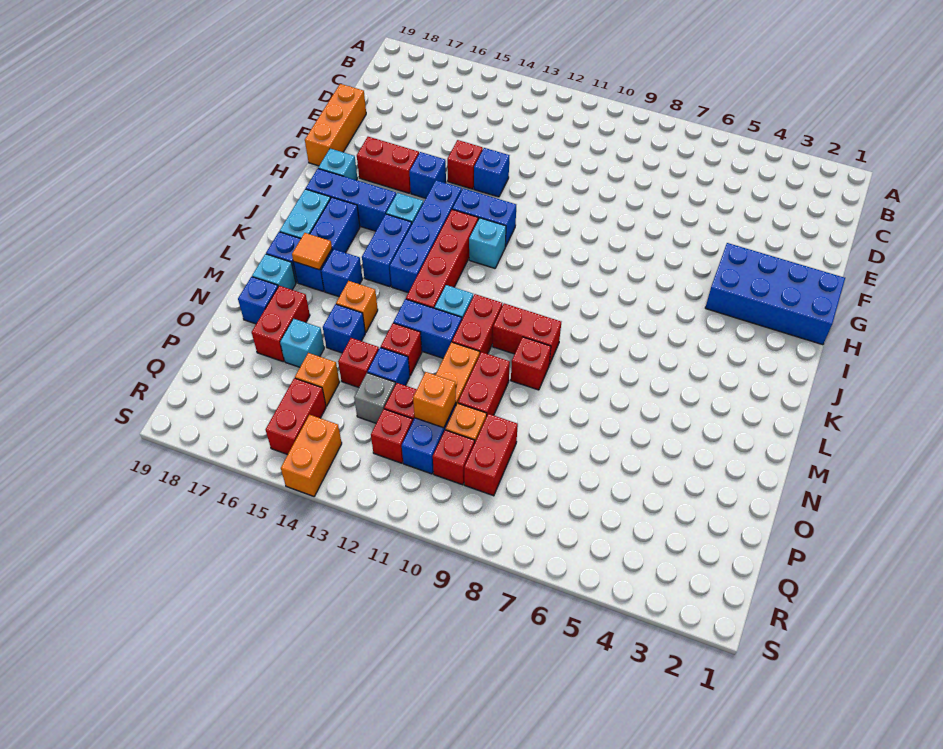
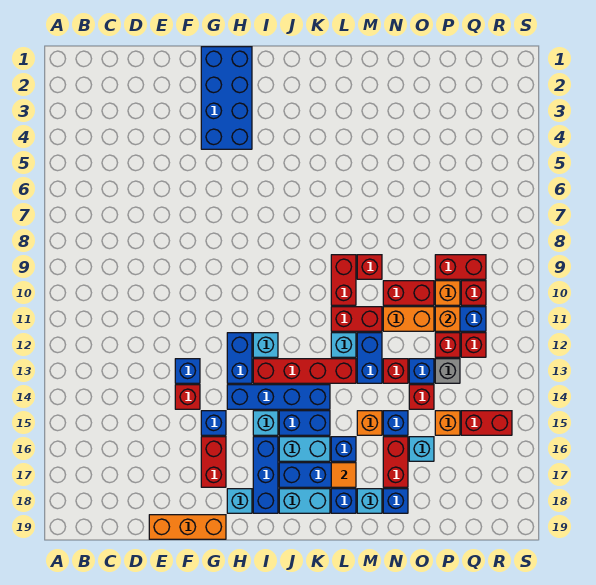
none -> cyan brick J16:K16 level 1
red brick N17:O17 level 1 -> red brick N16:N17 level 1
orange brick R14:S14 level 1 -> none

